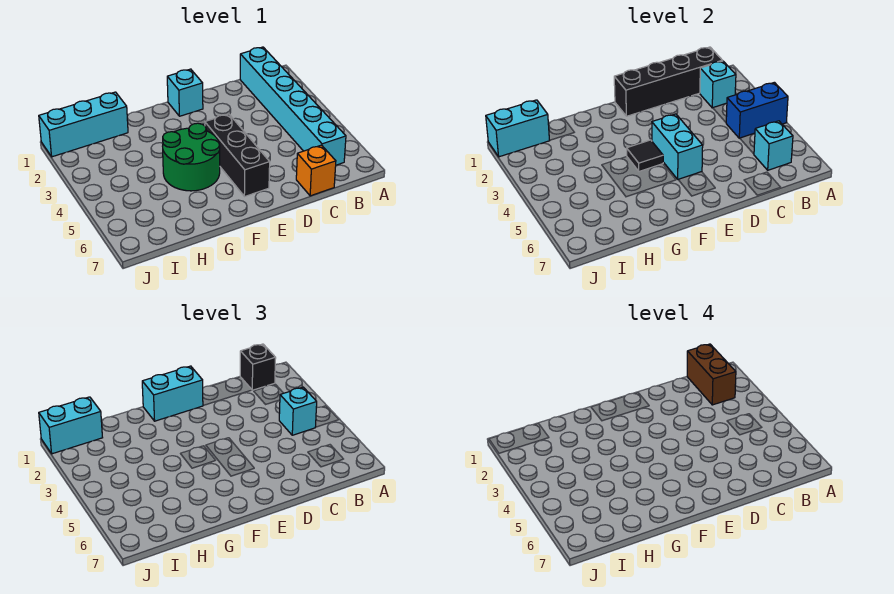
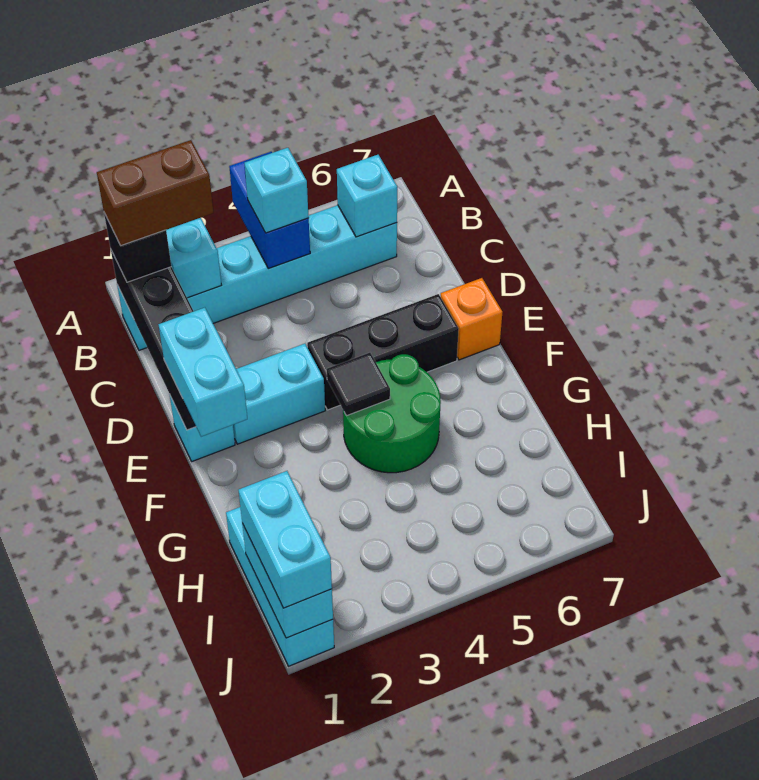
orange brick C7 level 1 -> orange brick E7 level 1
cyan brick E4:E5 level 2 -> cyan brick E2:E3 level 1

